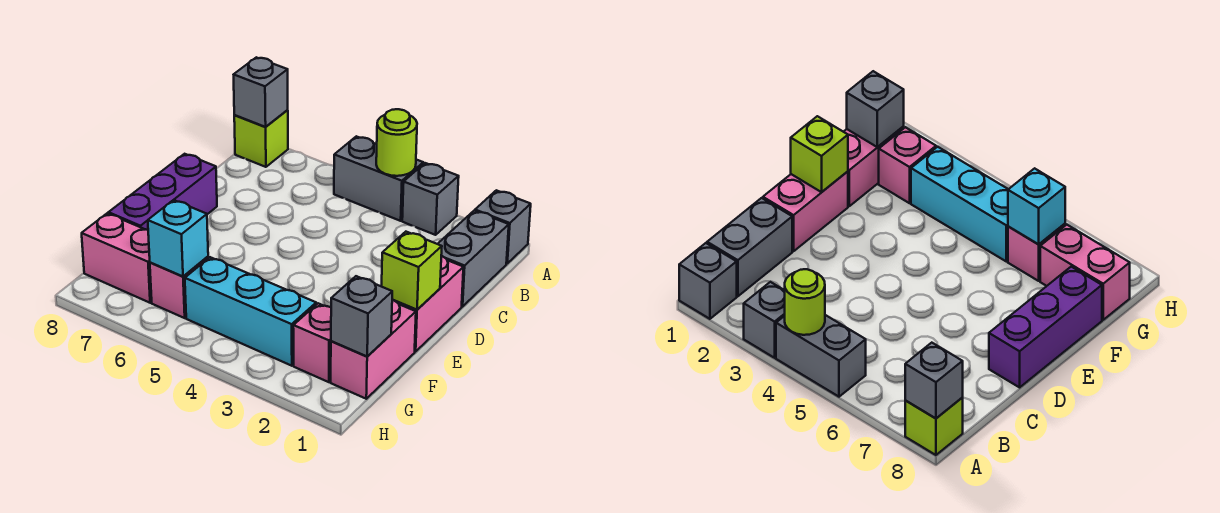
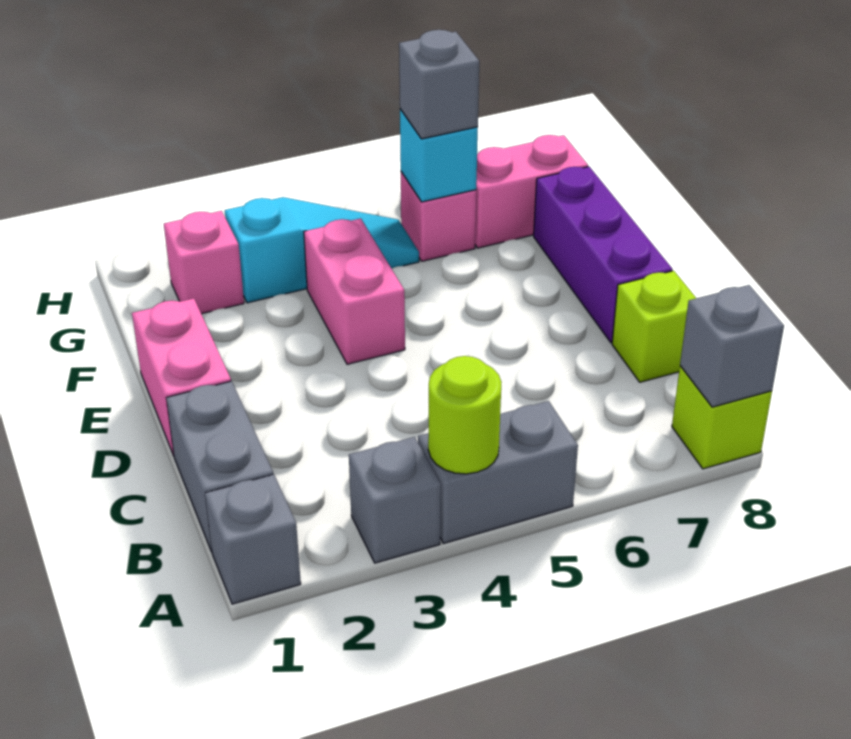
lime brick E1 level 2 -> lime brick C8 level 1
pink brick F1:G1 level 1 -> pink brick E4:F4 level 1
grey brick G1 level 2 -> grey brick G6 level 3
cyan brick G3:G5 level 1 -> cyan slope G3:G5 level 1 top 3

